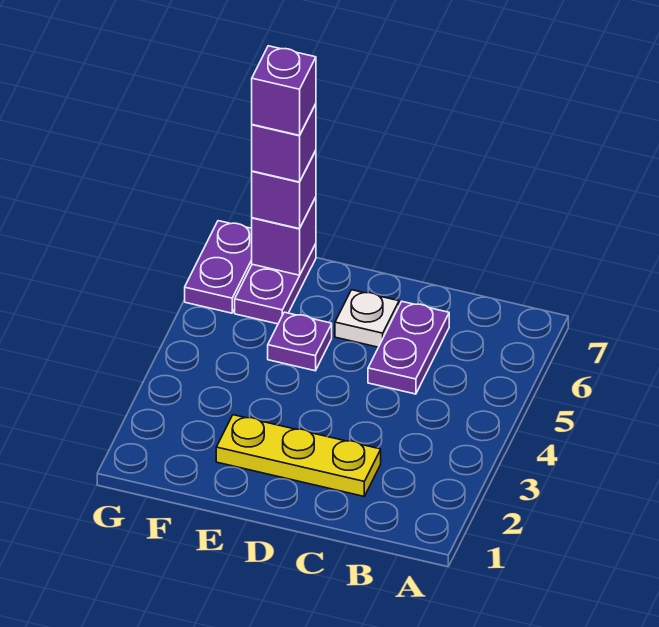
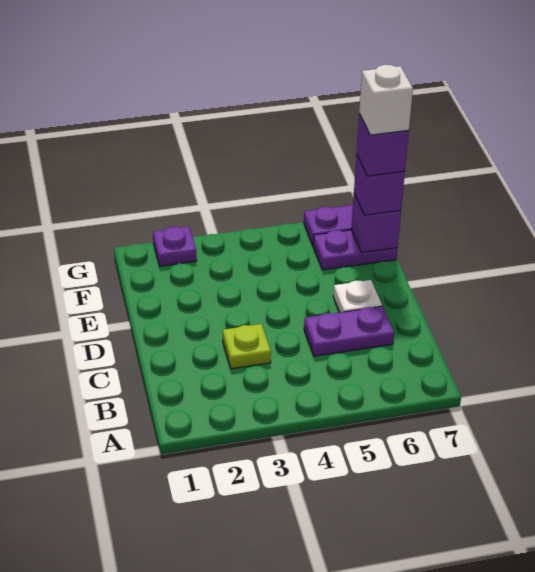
yellow plate C2:E2 level 1 -> none
none -> lime plate C3 level 1
purple plate E5 level 1 -> purple plate G2 level 1
purple brick F7 level 5 -> white brick F7 level 5

